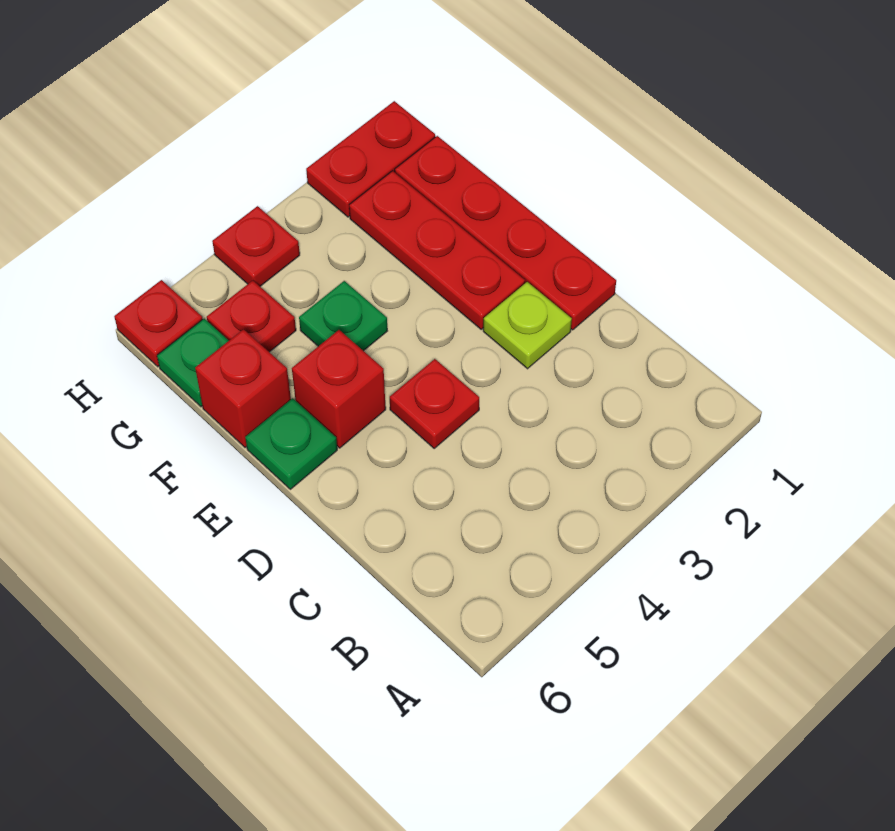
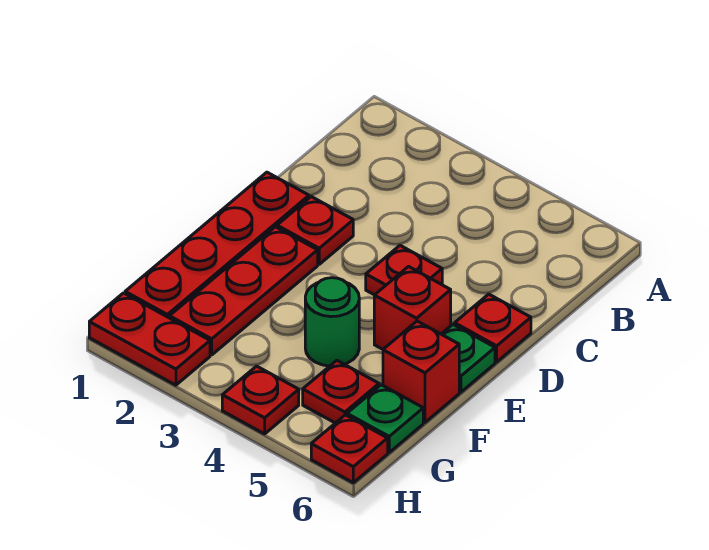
lime plate D2 level 1 -> red plate D2 level 1
none -> red plate D6 level 1
green plate F4 level 1 -> green round brick F4 level 1

